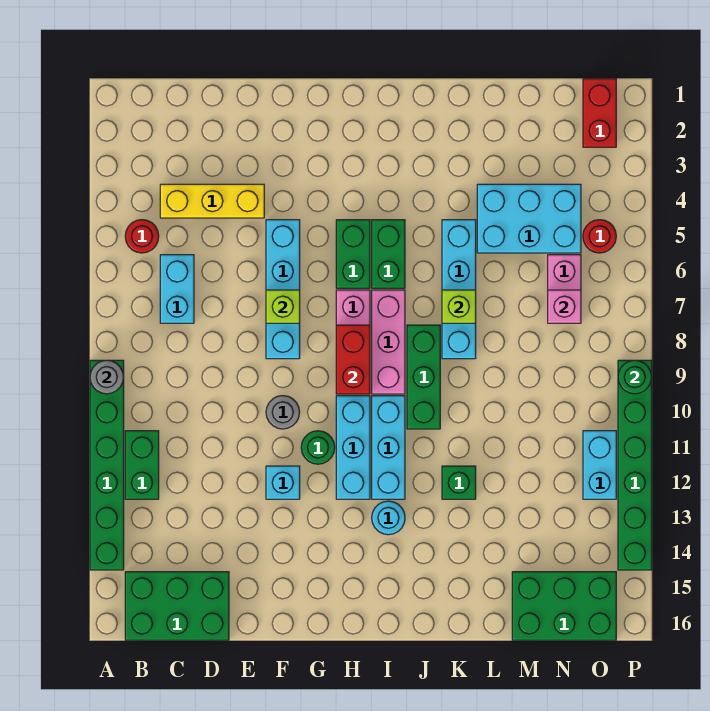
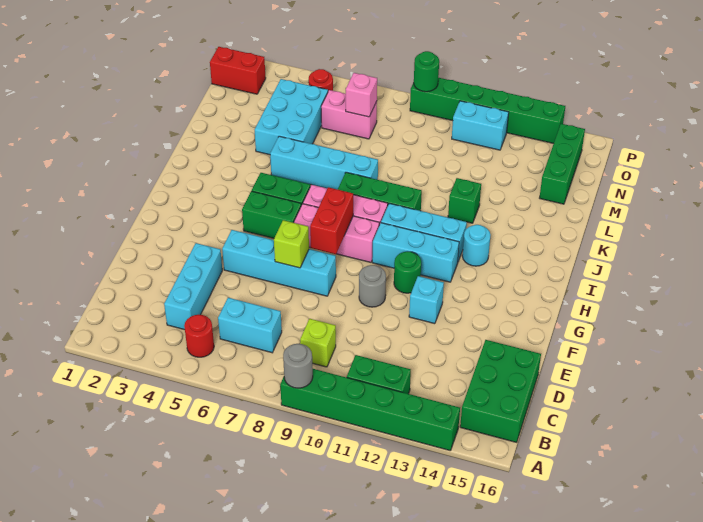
yellow brick C4:E4 level 1 -> cyan brick C4:E4 level 1
red brick H8:H9 level 2 -> red brick G8:H8 level 2
lime brick K7 level 2 -> lime brick C9 level 1
green brick M15:O16 level 1 -> green brick M15:O15 level 1

